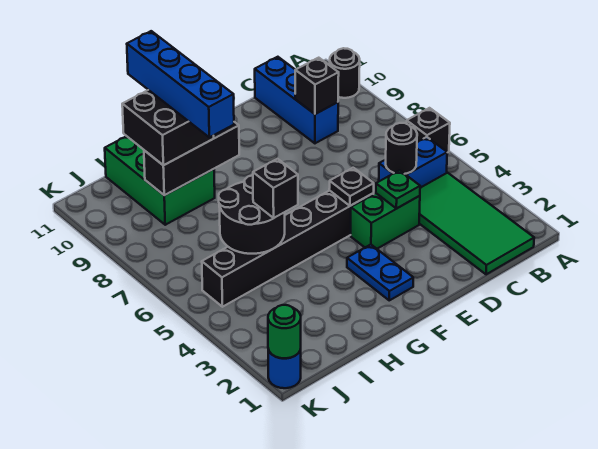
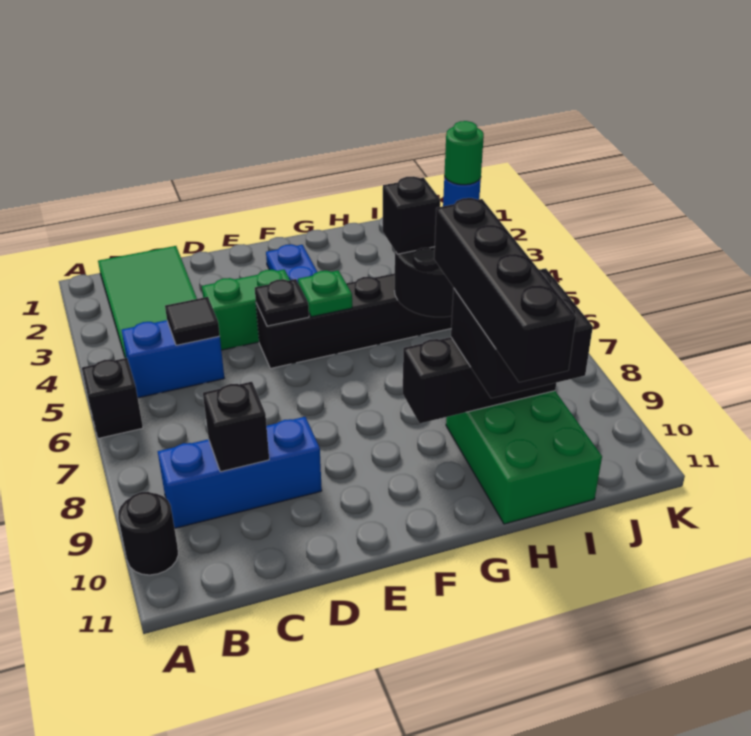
black round brick C5 level 2 -> black tile C5 level 2
blue brick C9:C11 level 1 -> blue brick B9:D9 level 1
green plate D4 level 2 -> green plate F5 level 2
blue brick H8:H11 level 4 -> black brick H8:H11 level 4

